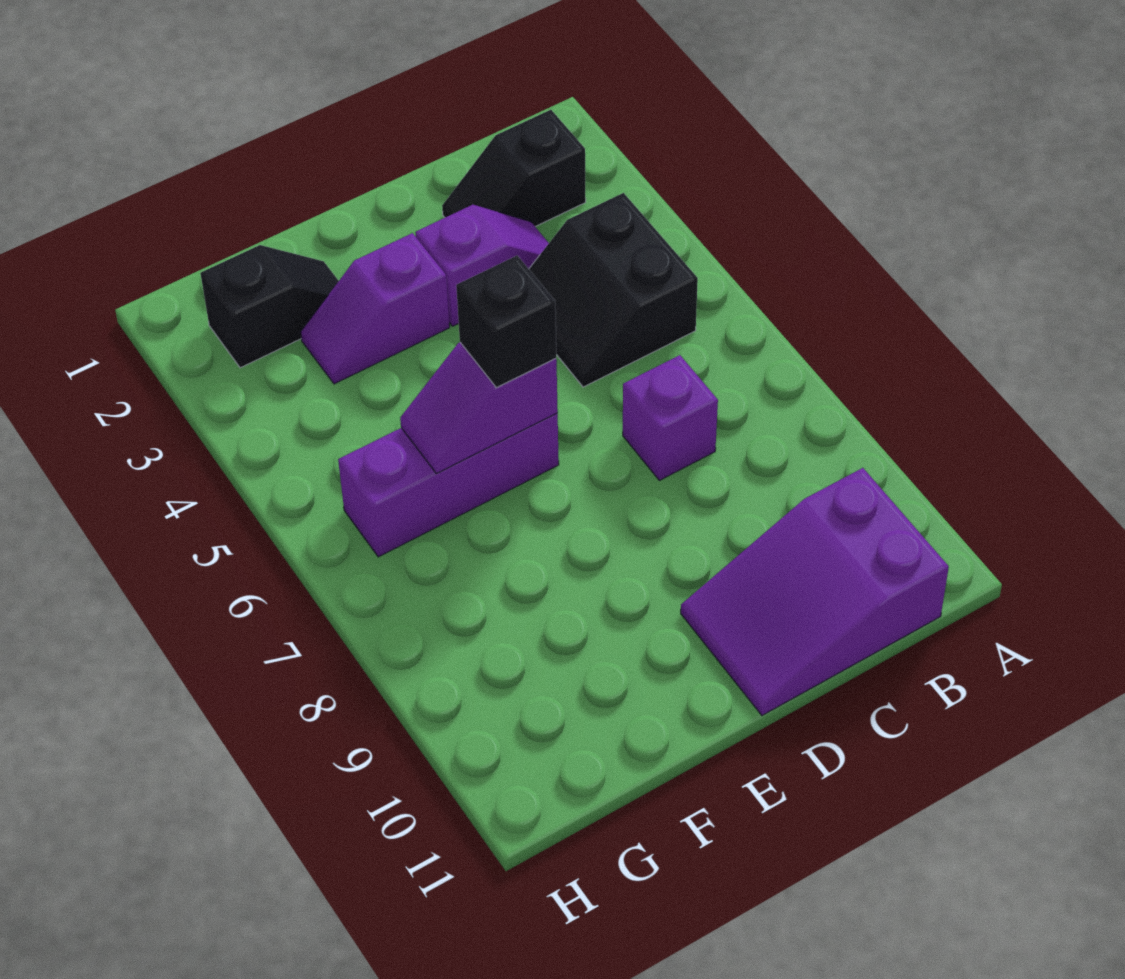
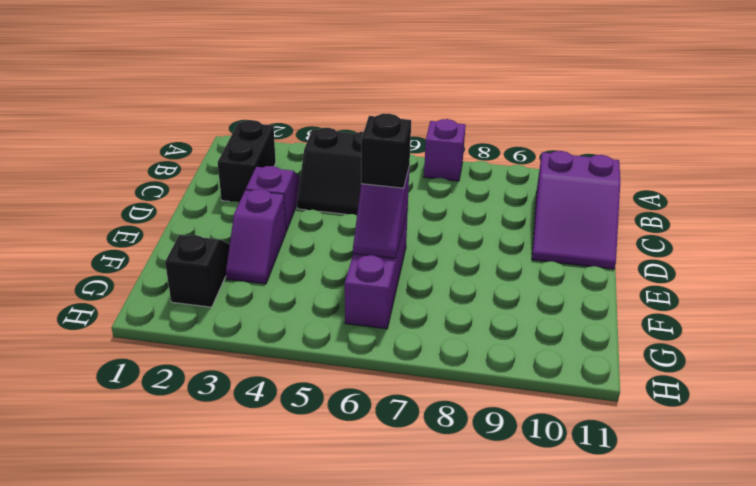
black slope B2:C2 level 1 top B -> black brick B2:C2 level 1
purple brick C7 level 1 -> purple brick A7 level 1

